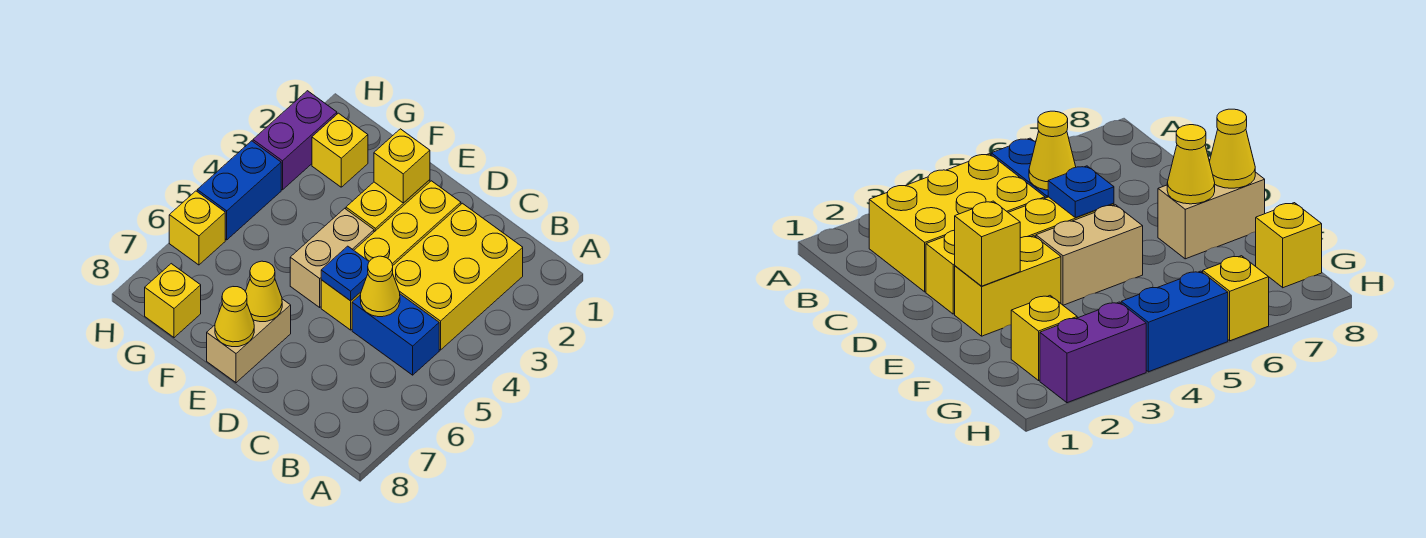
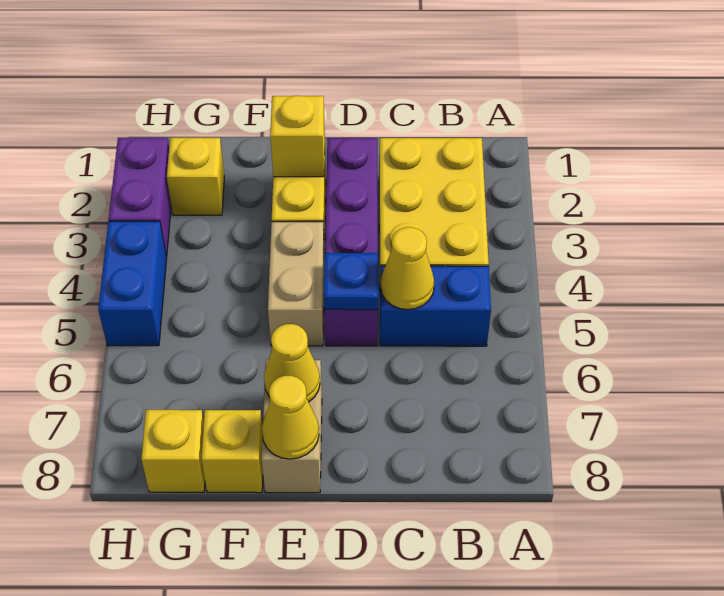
yellow brick D2:D5 level 1 -> purple brick D2:D5 level 1
yellow brick H6 level 1 -> yellow brick F8 level 1

